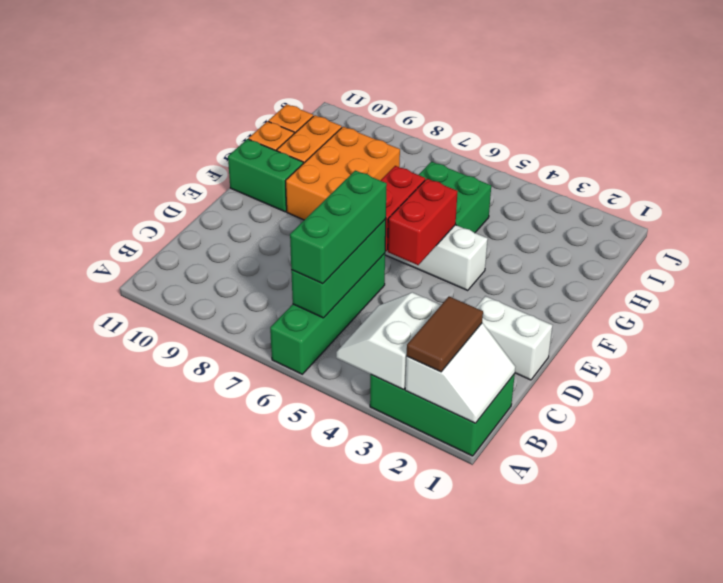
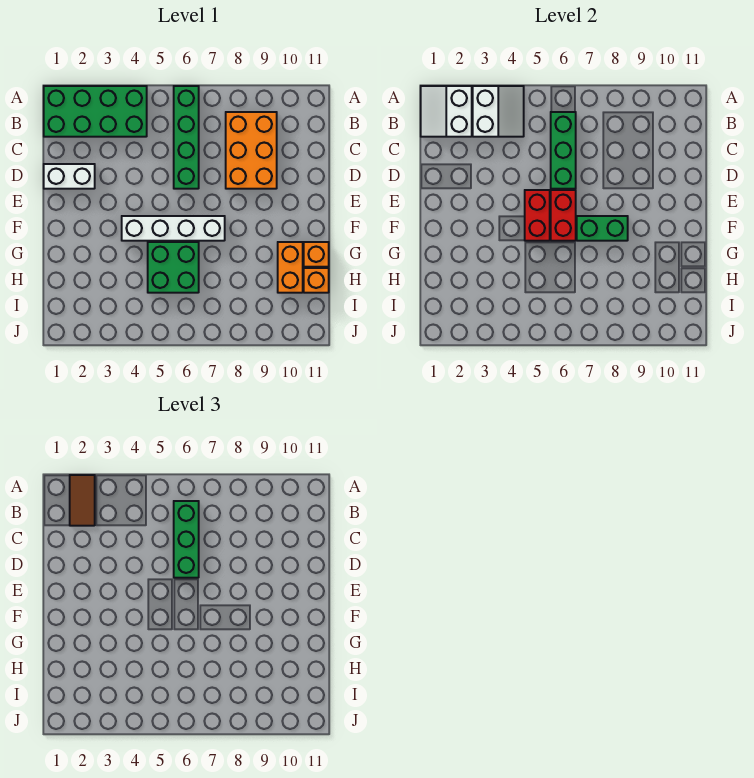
green brick A1:B3 level 1 -> green brick A1:B4 level 1
orange brick F8:H9 level 1 -> orange brick B8:D9 level 1
green brick F10:F11 level 1 -> green brick F7:F8 level 2

